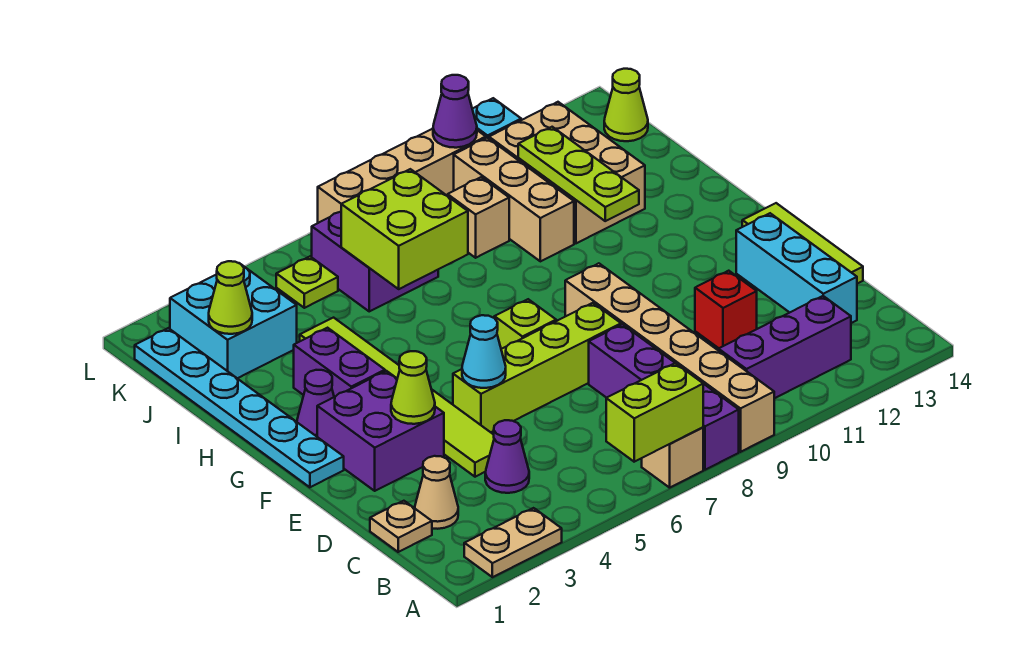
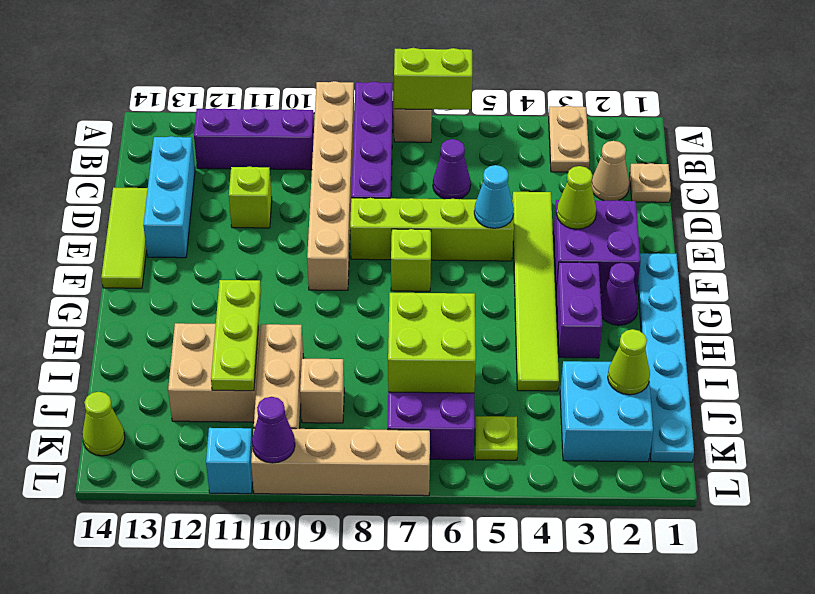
tan plate A2:A3 level 1 -> tan plate A3:B3 level 1
purple cone C4 level 1 -> purple cone C6 level 1
red brick D11 level 1 -> lime brick D11 level 1
tan brick I11:K12 level 1 -> tan brick I11:J12 level 1

